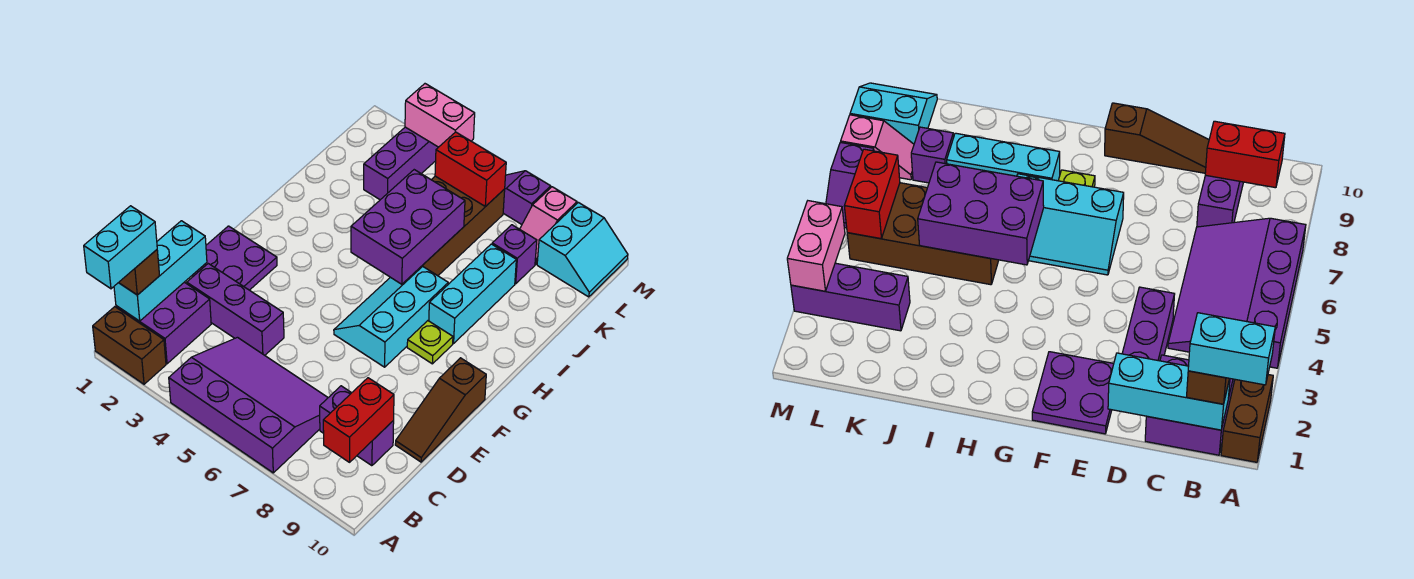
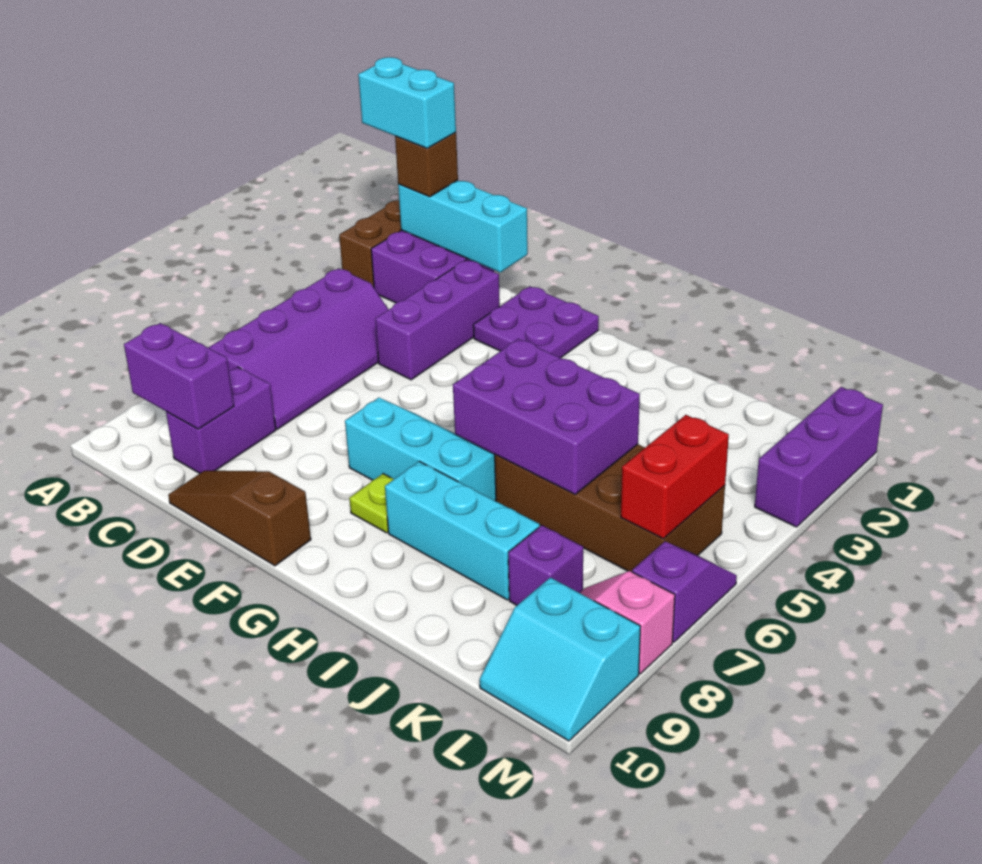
purple slope A4:C7 level 1 top A -> purple slope B4:C7 level 1 top B
red brick B9:C9 level 2 -> purple brick B9:C9 level 2
purple brick K3:M3 level 1 -> purple brick M1:M3 level 1
pink brick M3:M4 level 2 -> none

